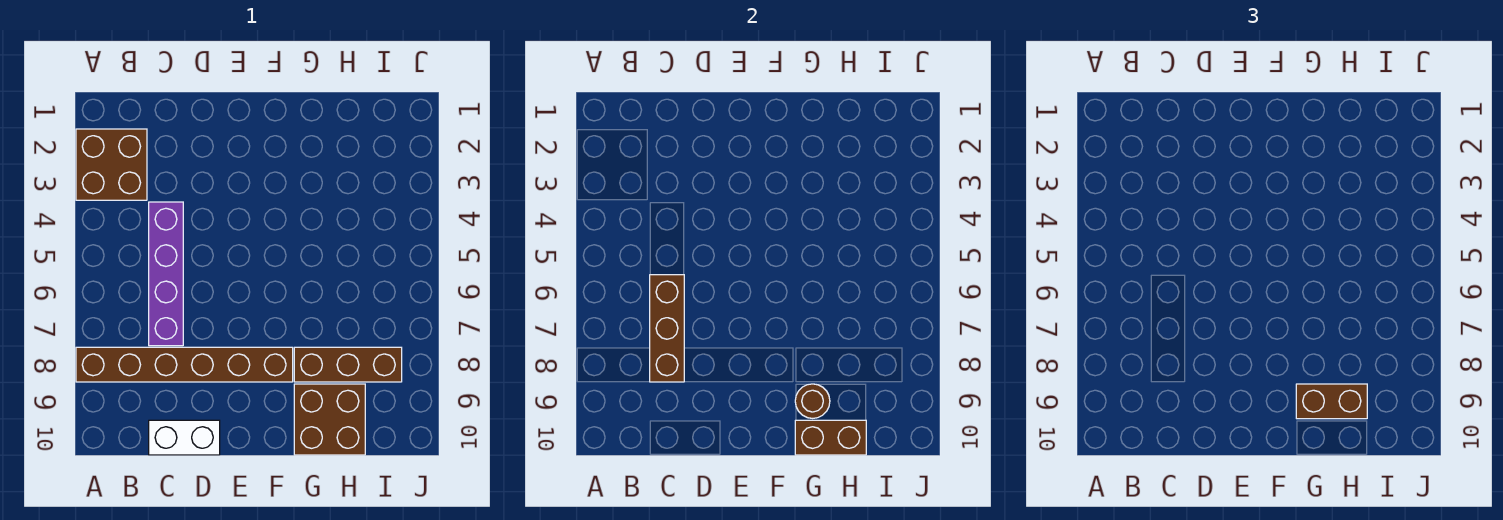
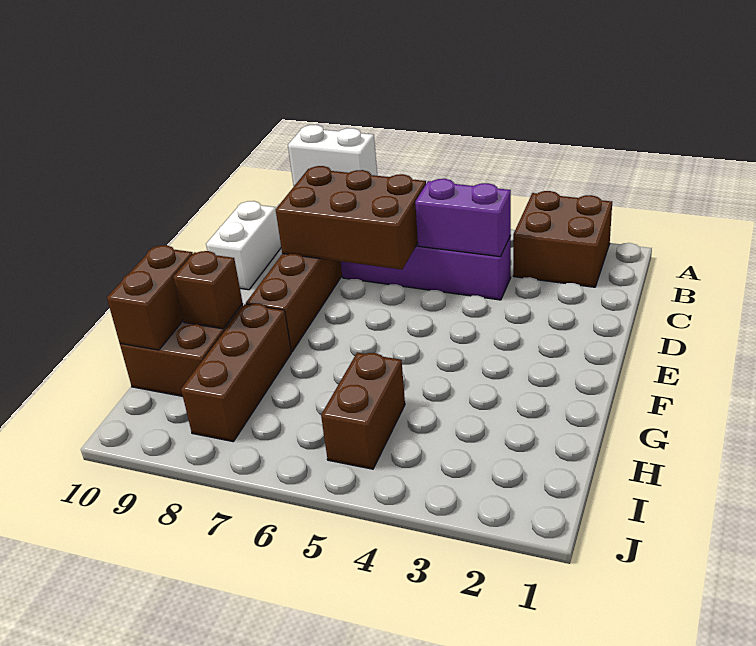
none -> white brick A8:A9 level 2
none -> purple brick C4:C5 level 2
brown brick C6:C8 level 2 -> brown brick C6:D8 level 2
brown round brick G9 level 2 -> brown brick G9 level 2
brown brick G9:H9 level 3 -> brown brick H5:I5 level 1

